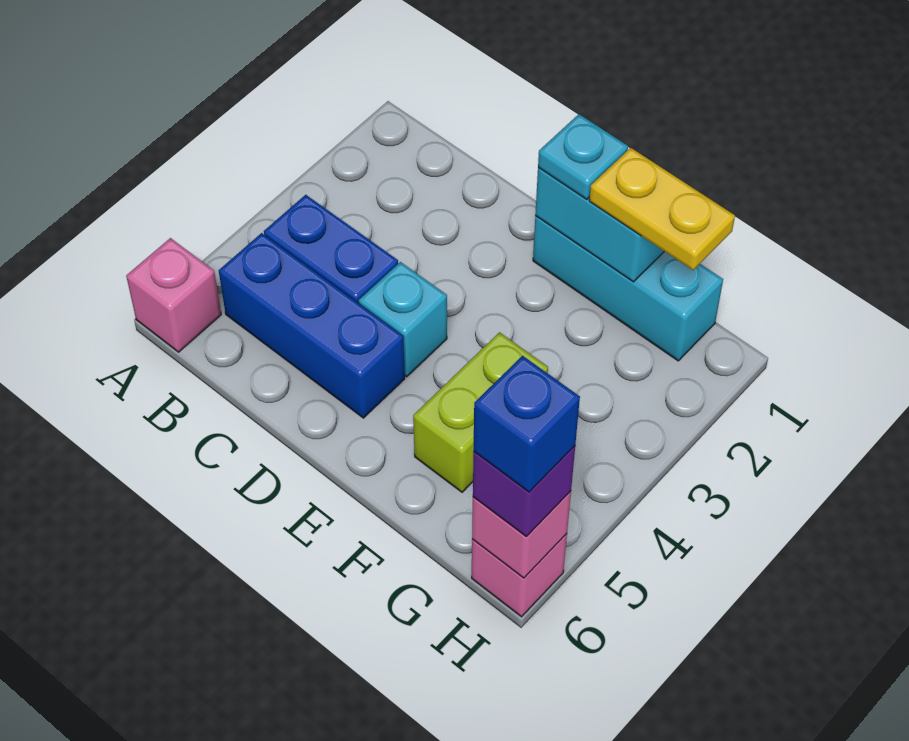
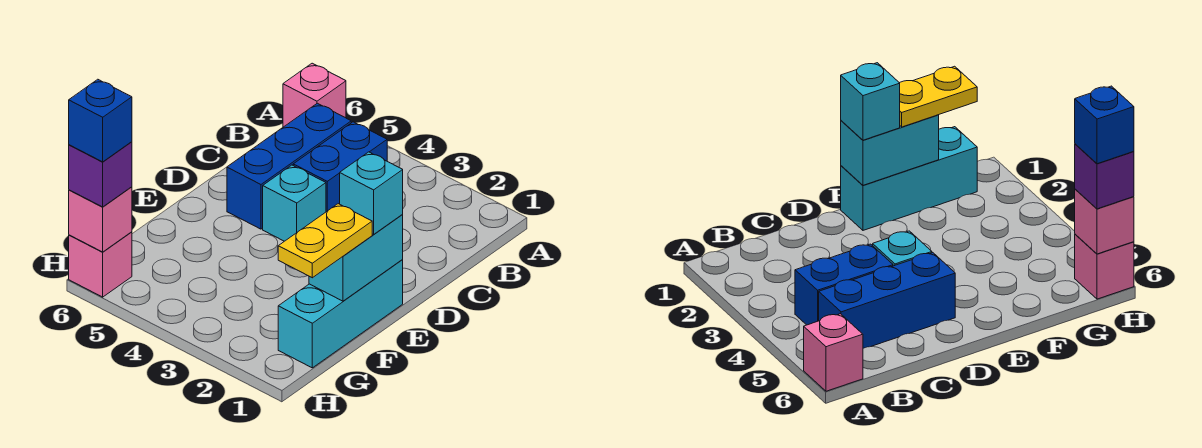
cyan plate E1 level 3 -> cyan brick E1 level 3
lime brick F4:F5 level 1 -> none

